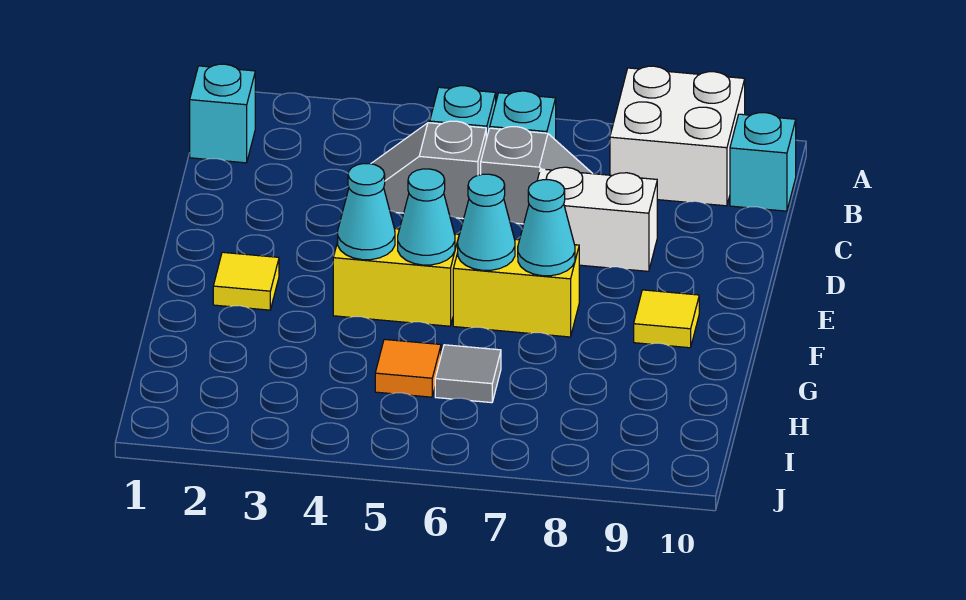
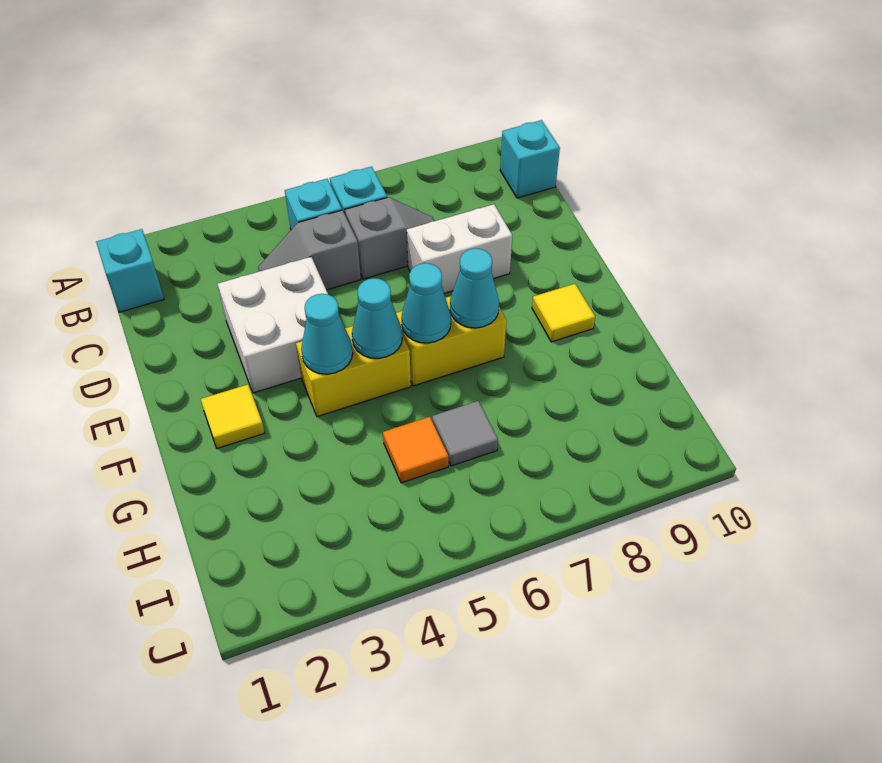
white brick A8:B9 level 1 -> white brick D3:E4 level 1

